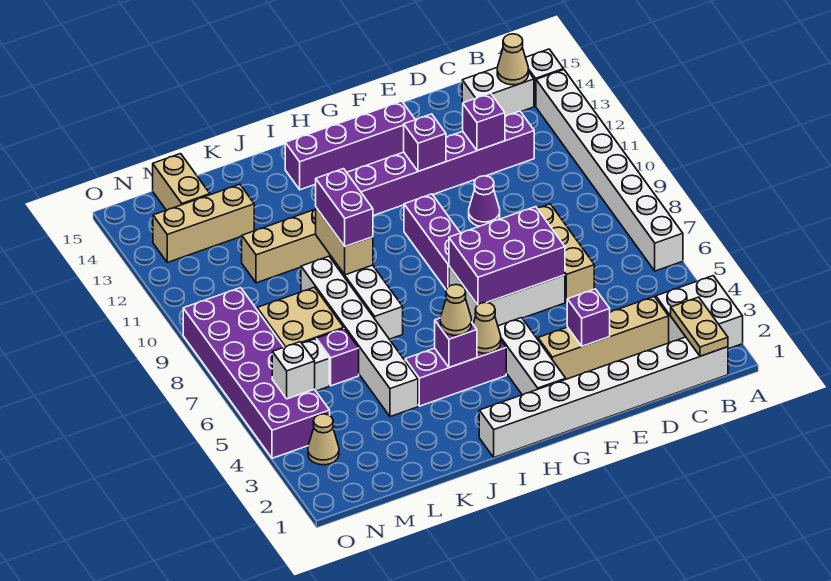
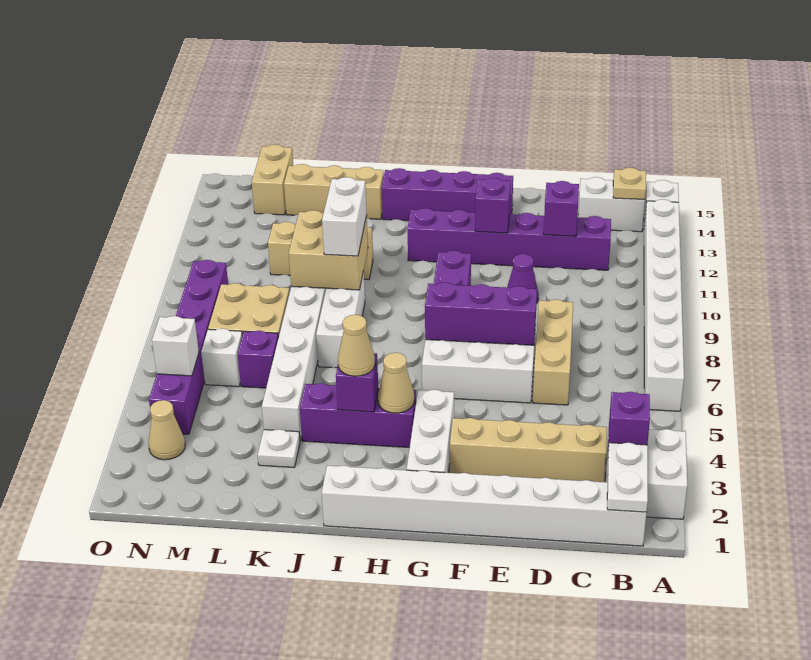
tan plate B1:B2 level 2 -> white plate B1:B2 level 2
tan cone B14 level 2 -> tan plate B14 level 2
purple brick E3 level 2 -> purple brick B3 level 2
purple brick E6:G7 level 2 -> purple brick E7:G7 level 2
tan brick J9:J10 level 2 -> tan brick J9:K10 level 2
purple brick J9:J10 level 3 -> white brick J9:J10 level 3
none -> white plate K3 level 1
tan brick L13:N13 level 1 -> tan brick J14:L14 level 1
purple brick N4:O9 level 1 -> purple brick N4:N9 level 1

